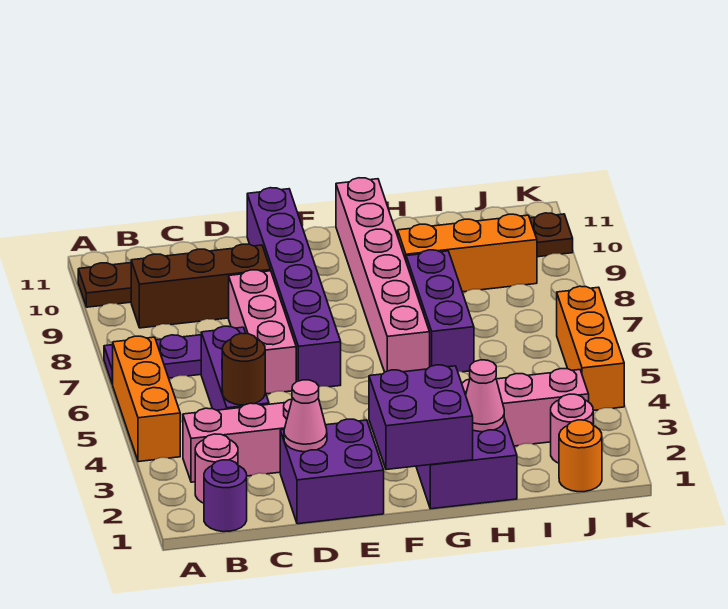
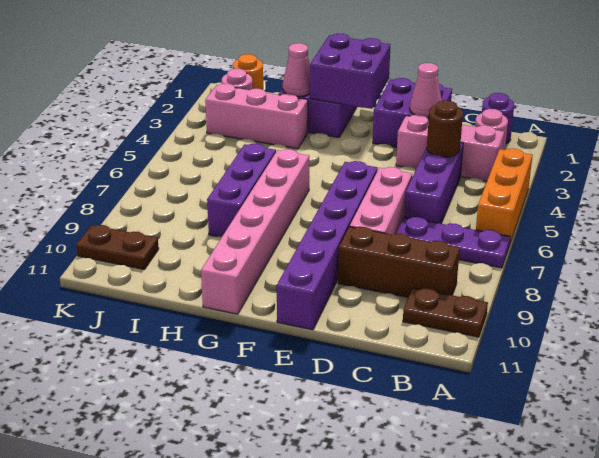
orange brick H9:J9 level 1 -> none
orange brick K4:K6 level 1 -> none

